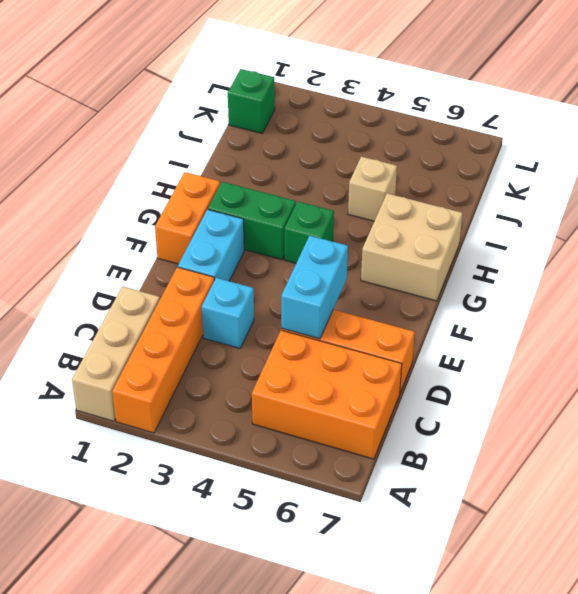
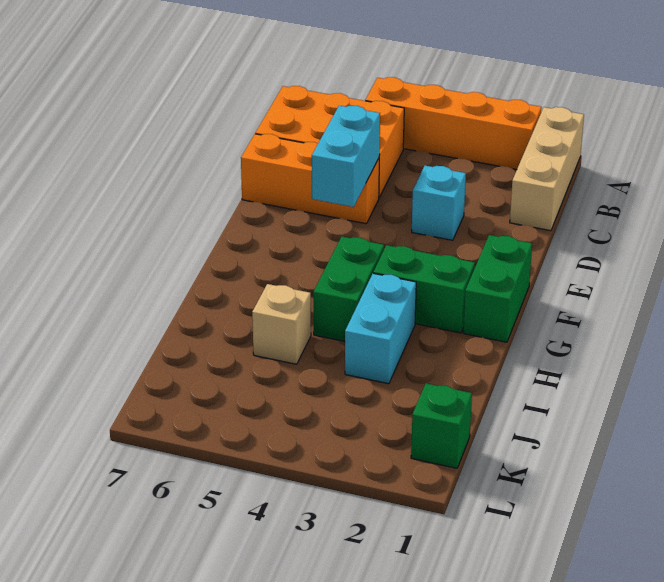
orange brick A2:D2 level 1 -> orange brick A2:A5 level 1
cyan brick E2:F2 level 1 -> cyan brick H3:I3 level 1
orange brick F1:G1 level 1 -> green brick F1:G1 level 1
green brick G4 level 1 -> green brick G4:H4 level 1
tan brick G6:H7 level 1 -> none

